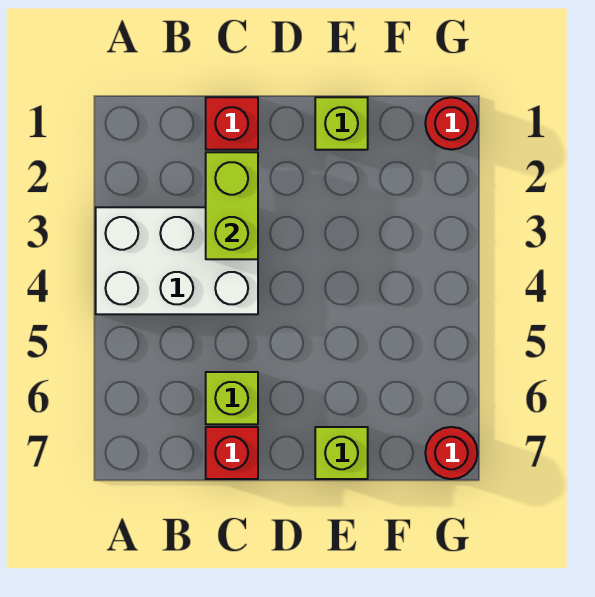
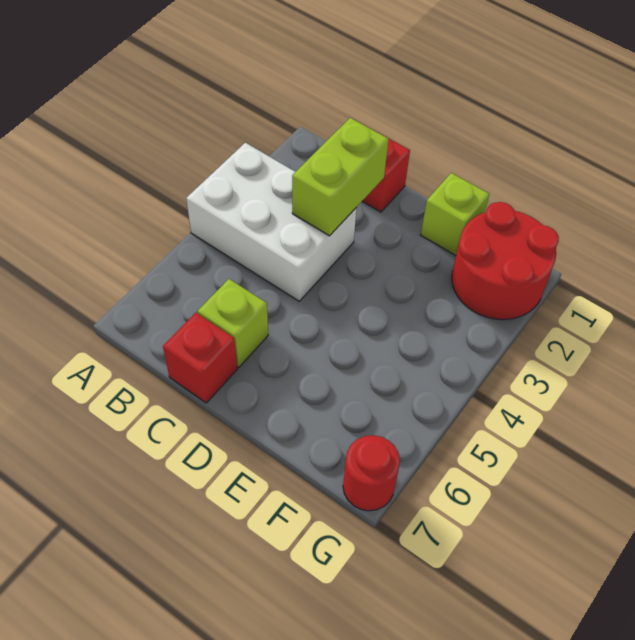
lime brick E7 level 1 -> none
red round brick G1 level 1 -> red round brick F1:G2 level 1

